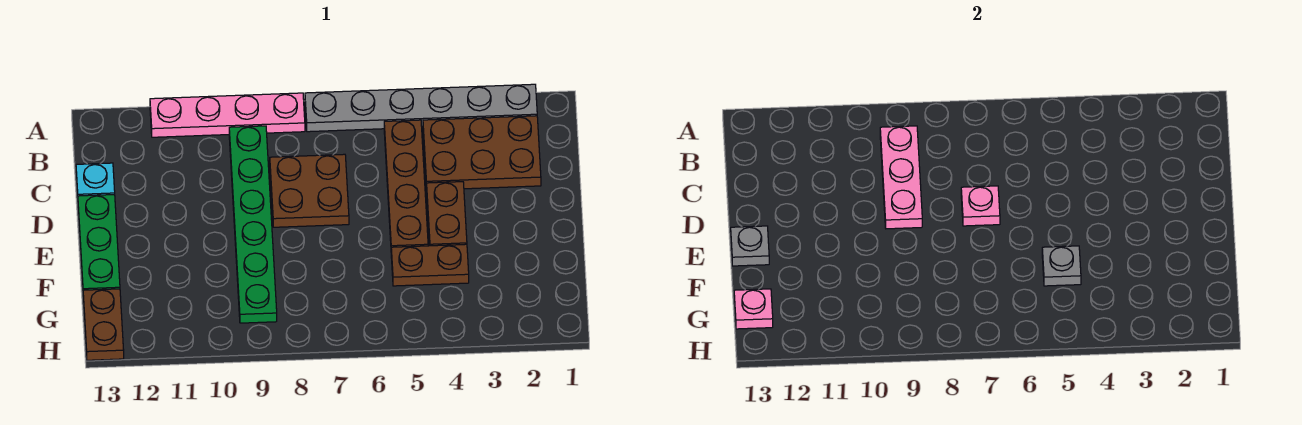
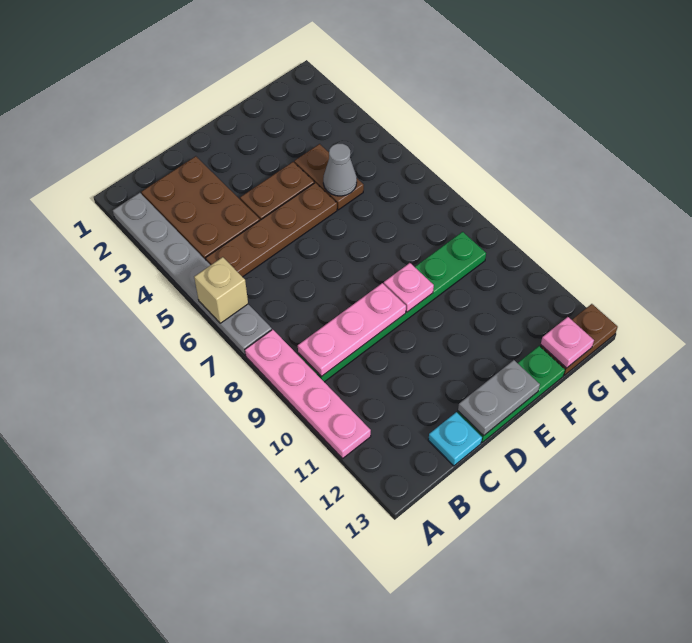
none -> tan brick A6 level 2
brown plate C7:D8 level 1 -> none
pink plate D7 level 2 -> pink plate E9 level 2
grey plate E13 level 2 -> grey plate D13:E13 level 2
grey plate F5 level 2 -> grey cone F5 level 2

